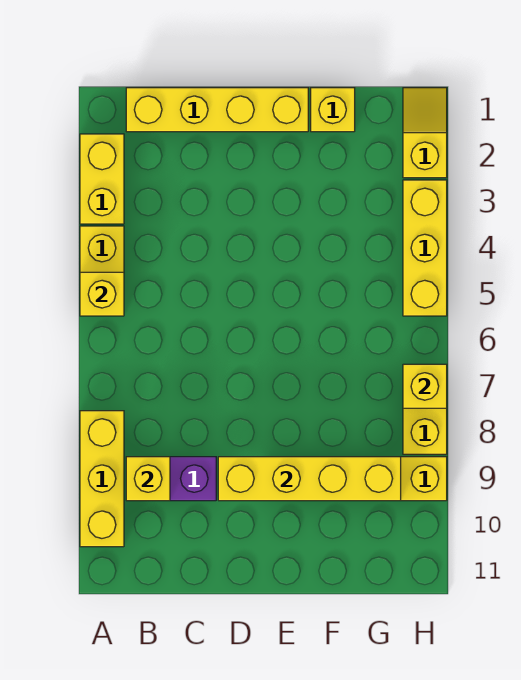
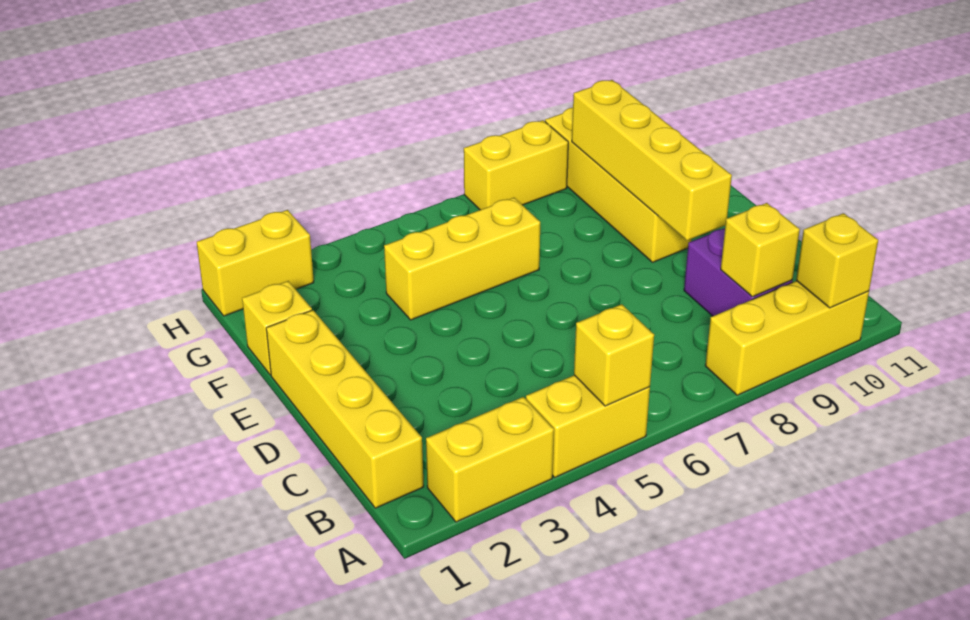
yellow slope H1:H2 level 1 top 2 -> yellow brick H1:H2 level 1
yellow brick H3:H5 level 1 -> yellow brick F4:F6 level 1
yellow brick H7 level 2 -> yellow brick A10 level 2

